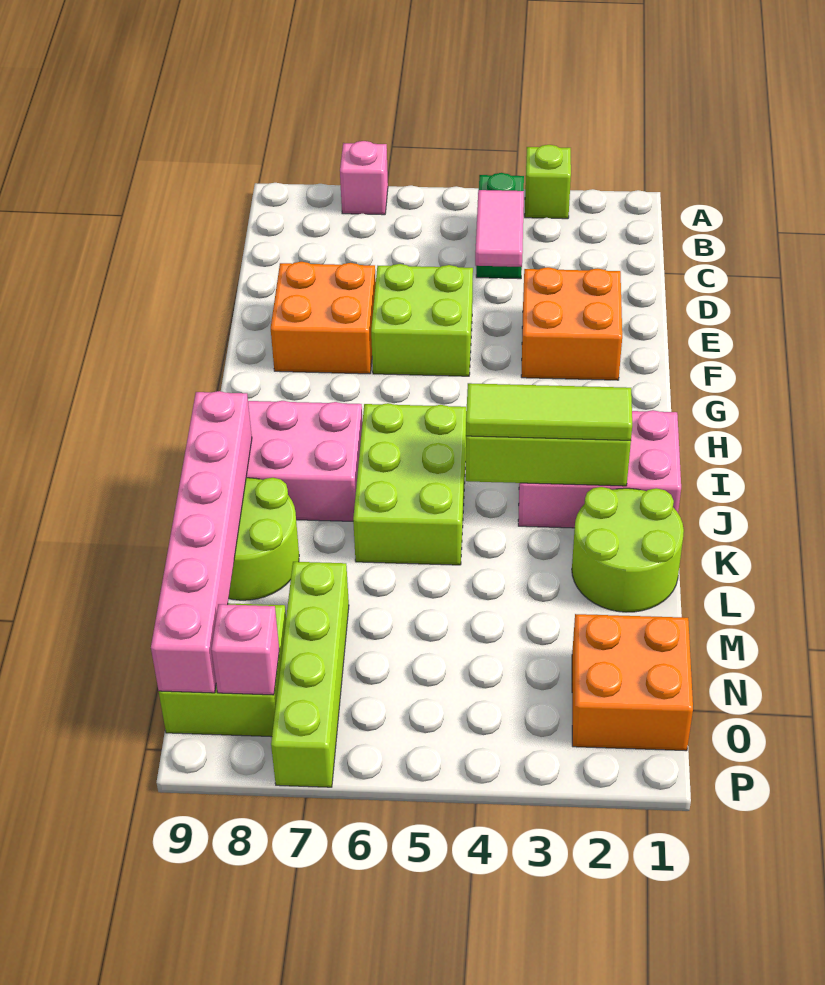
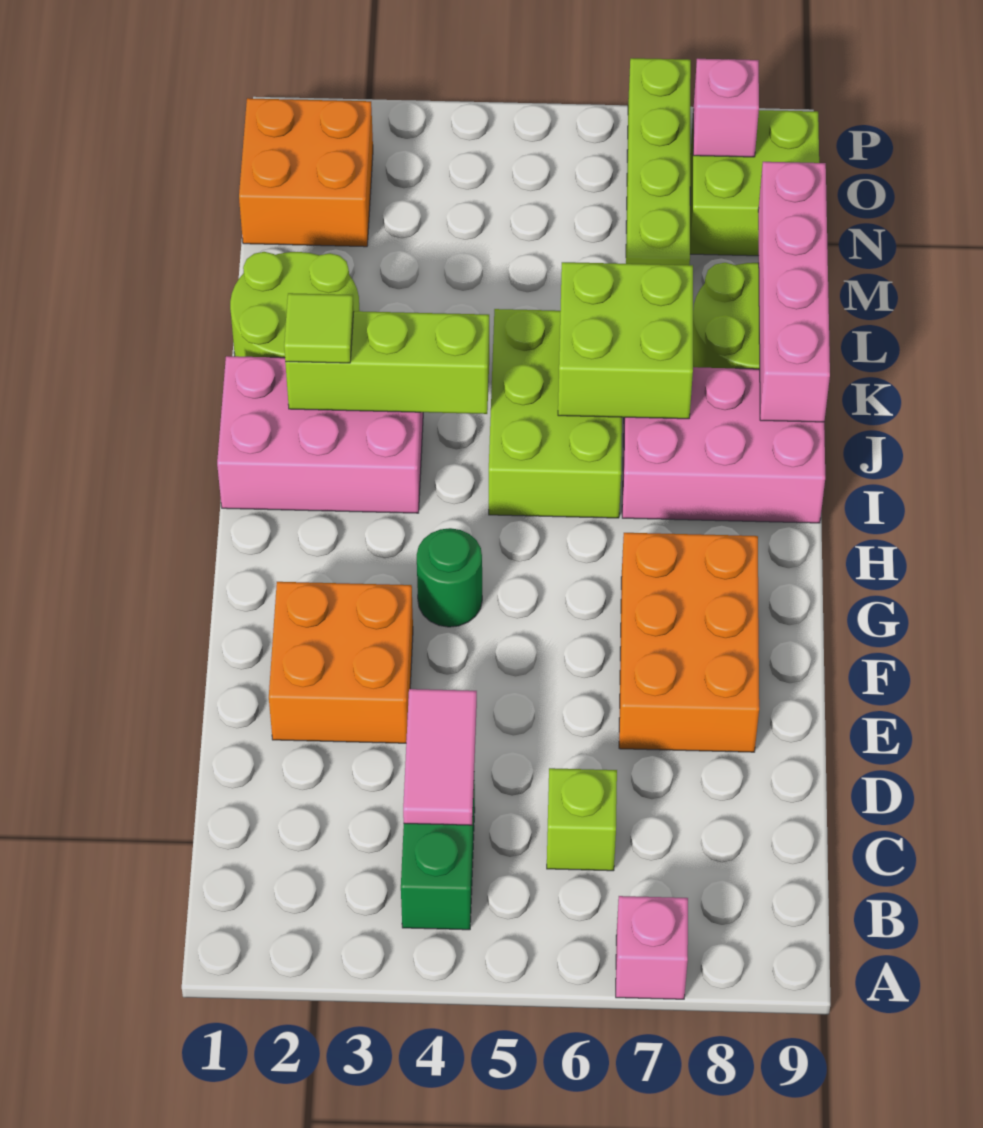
lime brick A3 level 1 -> lime brick C6 level 1
lime brick E5:F6 level 1 -> lime brick J6:K7 level 2
orange brick E7:F8 level 1 -> orange brick E7:G8 level 1
none -> green round brick G4 level 1
lime tile J2:J4 level 3 -> lime tile J2 level 3
pink brick J9:O9 level 2 -> pink brick J9:M9 level 2

